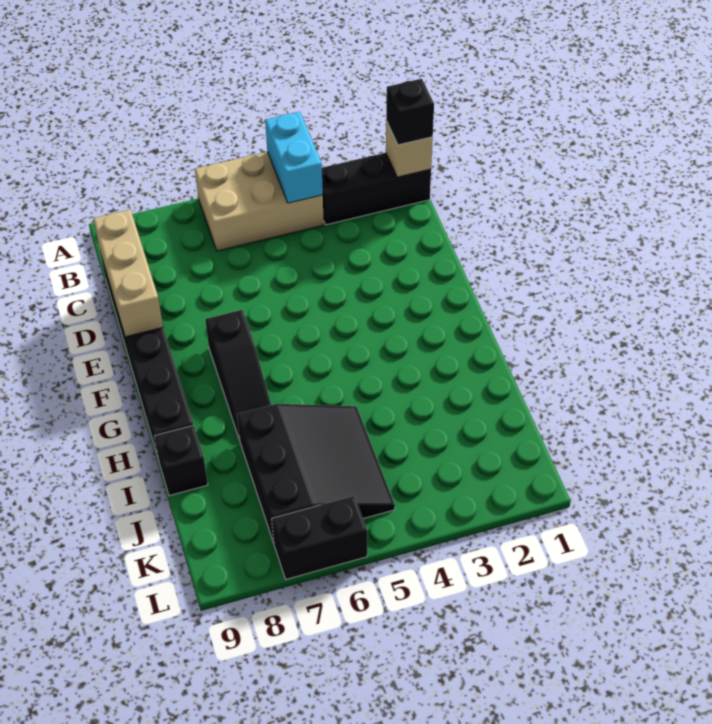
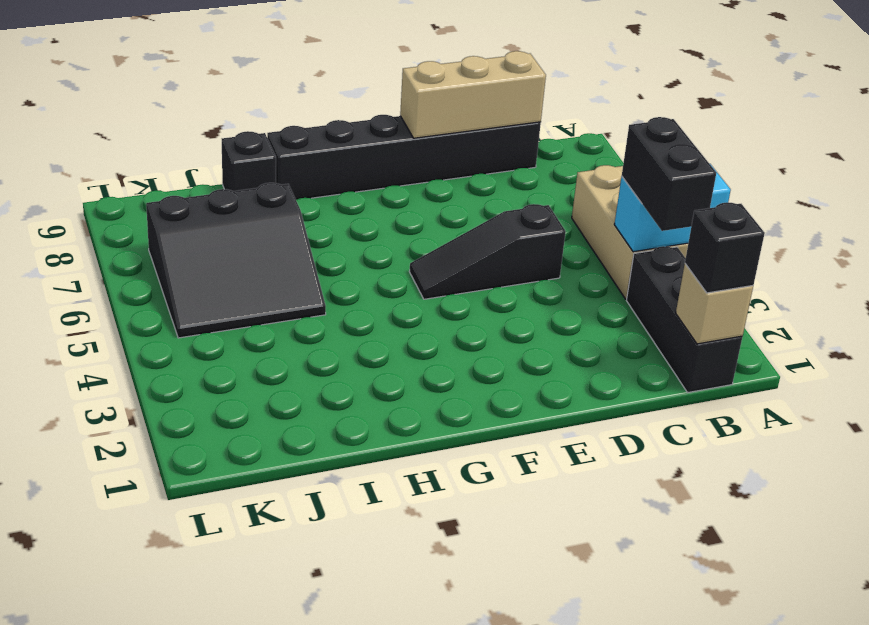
black slope F7:H7 level 1 top F -> black slope D5:F5 level 1 top D
black brick L6:L7 level 1 -> black brick B3:B4 level 3

